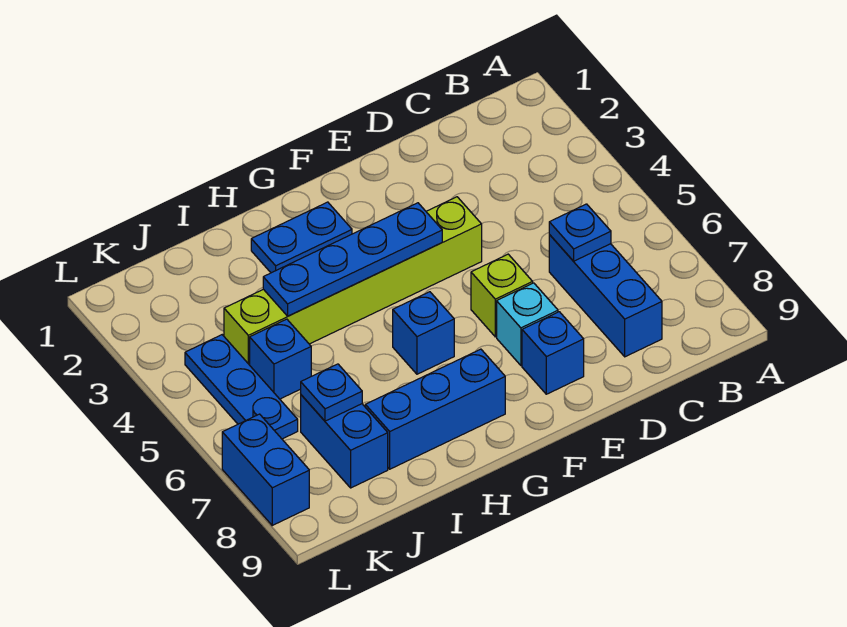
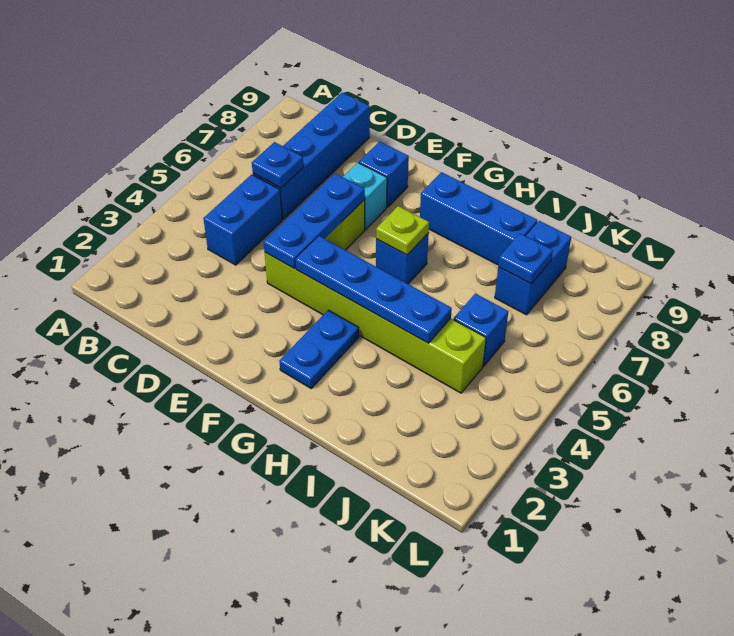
blue brick C6:C8 level 1 -> blue brick C6:C9 level 1
blue plate G2:H2 level 1 -> blue plate G2:G3 level 1
none -> lime plate G6 level 2
blue plate K4:K6 level 1 -> blue plate E4:E6 level 2
blue brick L7:L8 level 1 -> blue brick C4:C5 level 1

